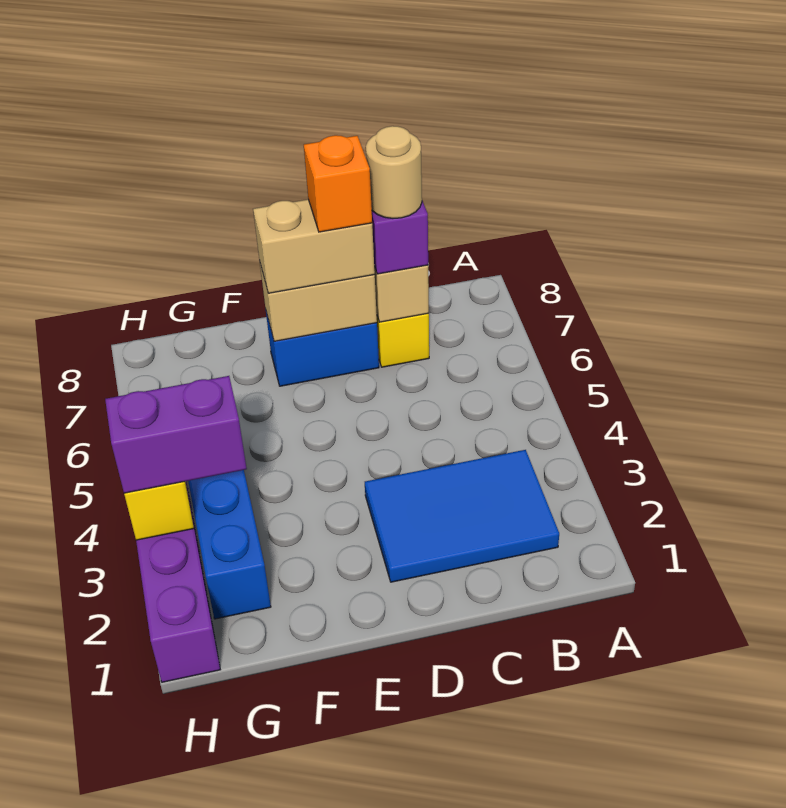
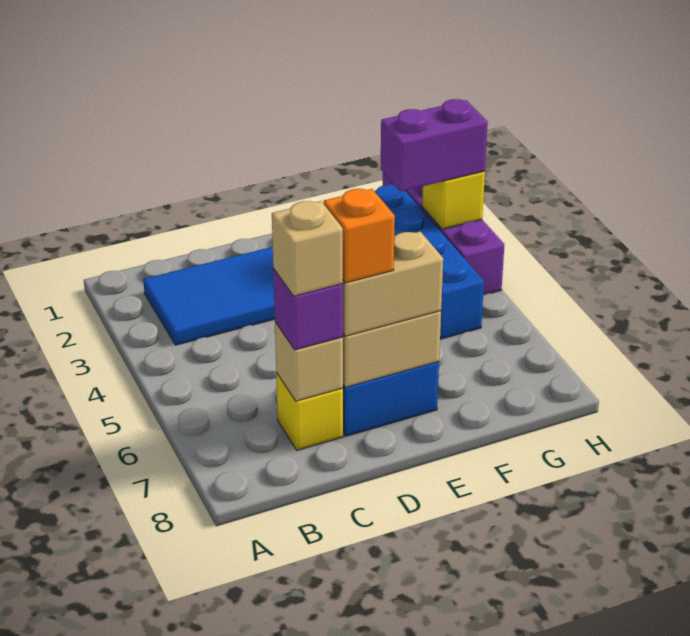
tan round brick C7 level 4 -> tan brick C7 level 4

